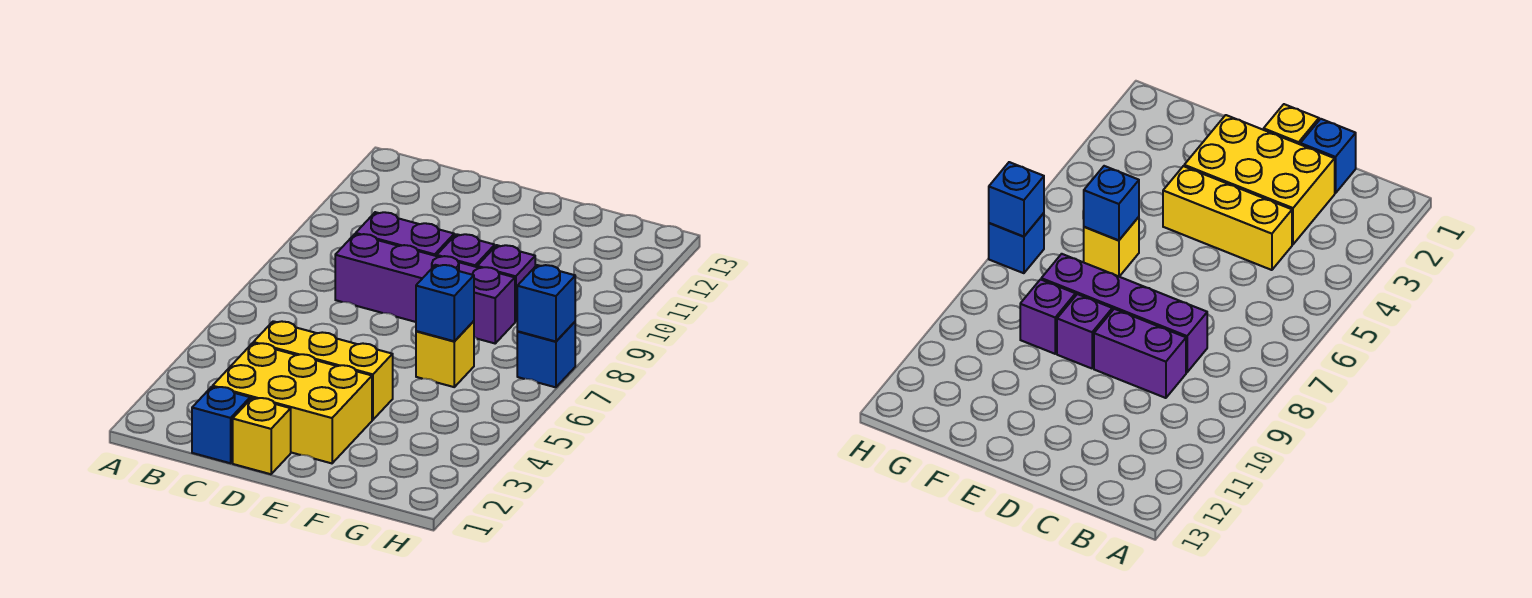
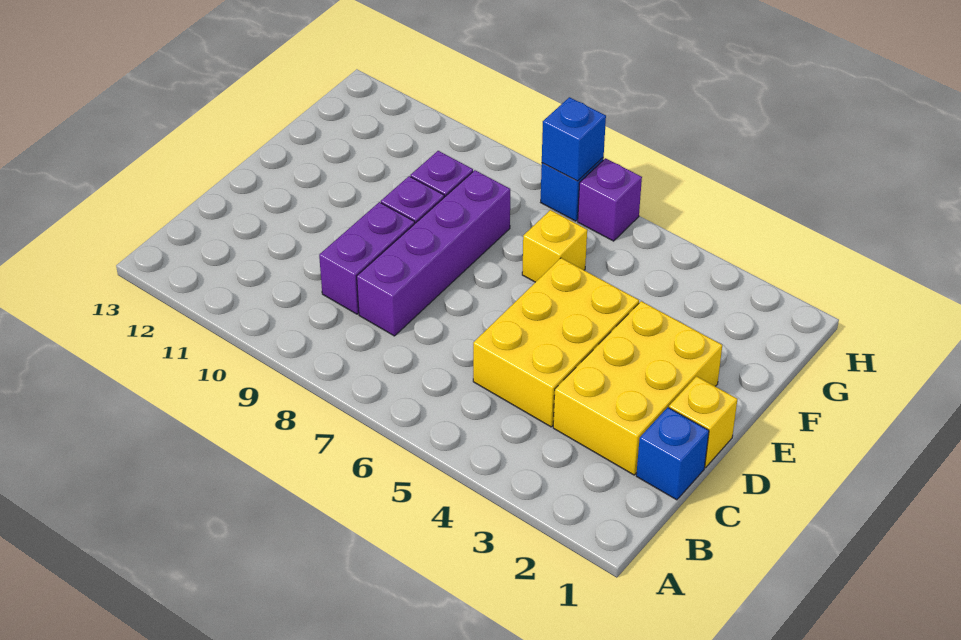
yellow brick C4:E4 level 1 -> yellow brick C4:E5 level 1
blue brick F6 level 2 -> none
none -> purple brick H6 level 1

